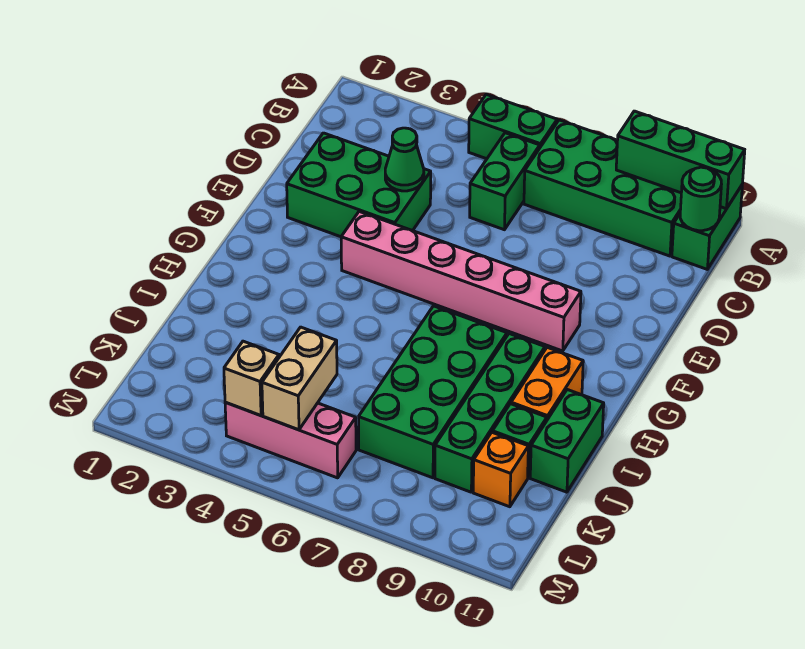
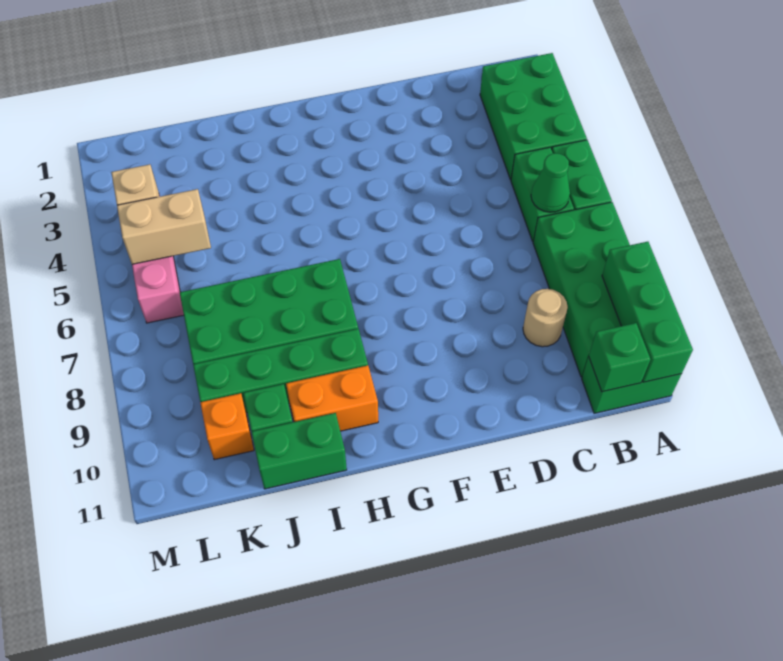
green brick B6:C6 level 1 -> green brick B5:B6 level 1
green round brick B11 level 2 -> green brick B11 level 2
none -> tan round brick C9 level 1
green brick D2:E4 level 1 -> green brick A2:B4 level 1
green cone D4 level 2 -> green cone B6 level 2
pink brick F4:F9 level 1 -> none

